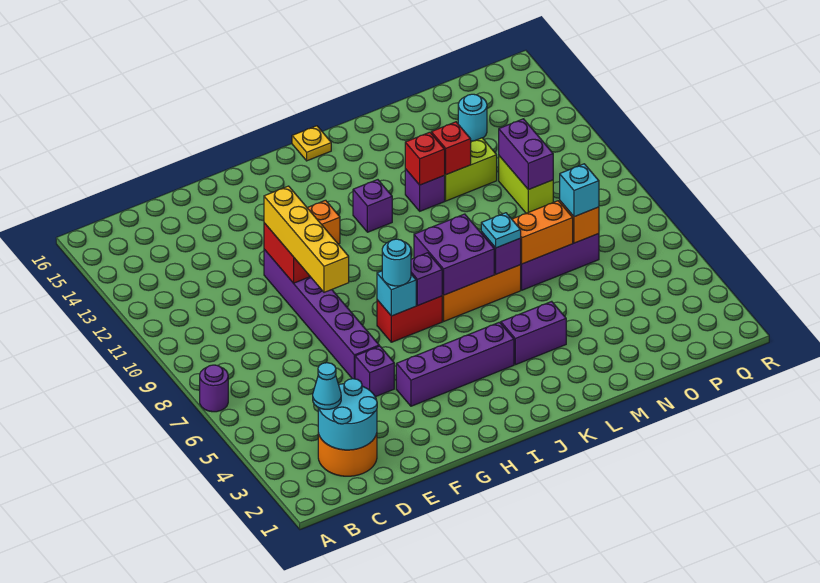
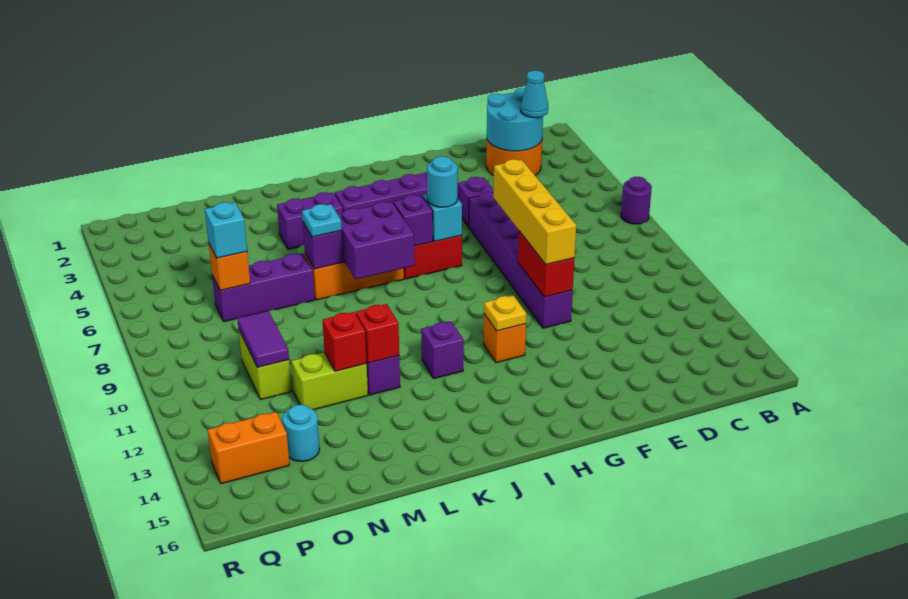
yellow plate J16 level 1 -> yellow plate H12 level 2
orange brick M7:N7 level 2 -> orange brick P14:Q14 level 1
purple brick O10:O11 level 2 -> purple tile O10:O11 level 2

